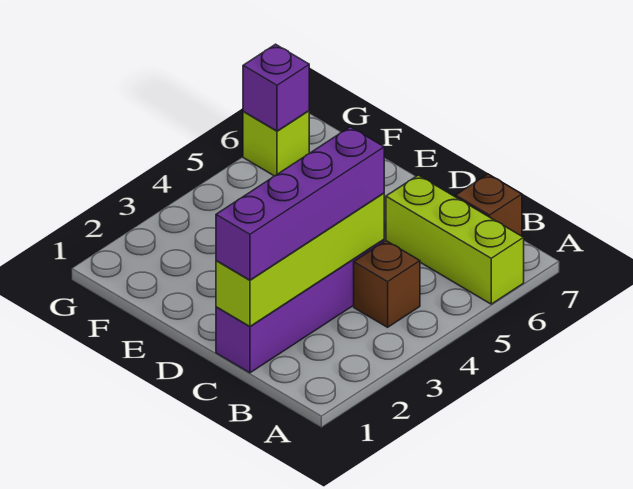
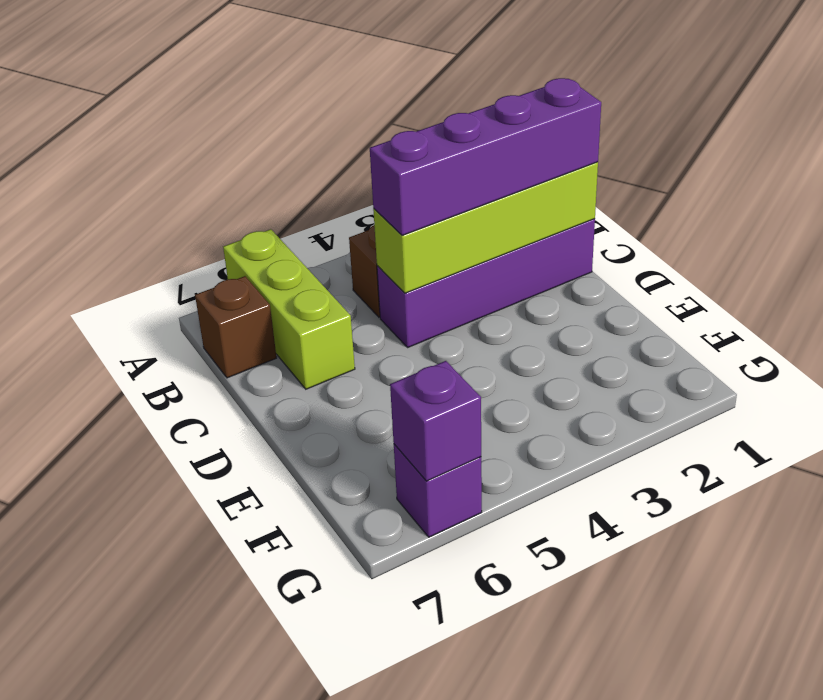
lime brick G6 level 1 -> purple brick G6 level 1

